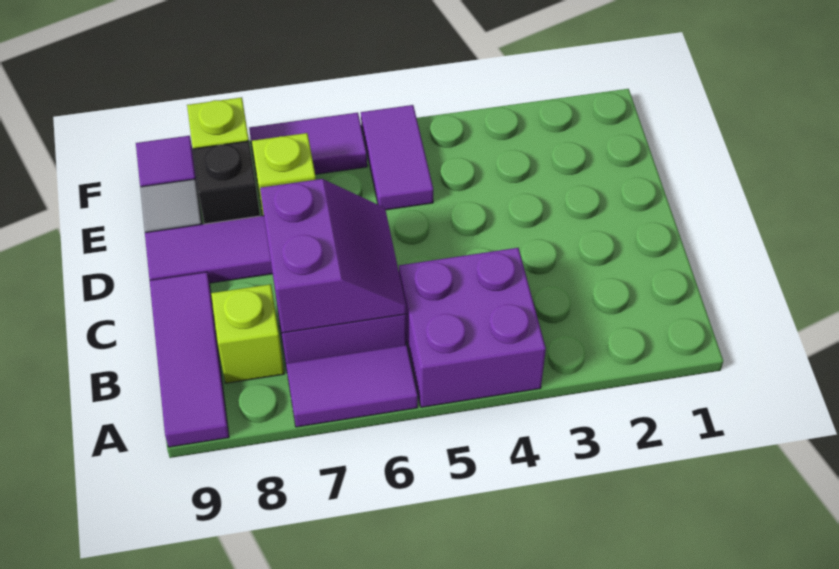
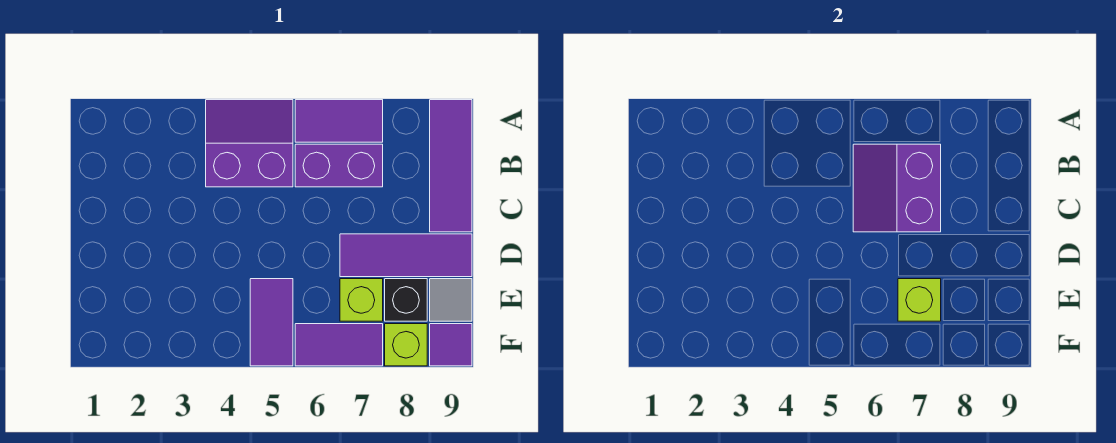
purple brick A4:B5 level 1 -> purple slope A4:B5 level 1 top B
lime brick B8 level 1 -> lime brick E7 level 2

